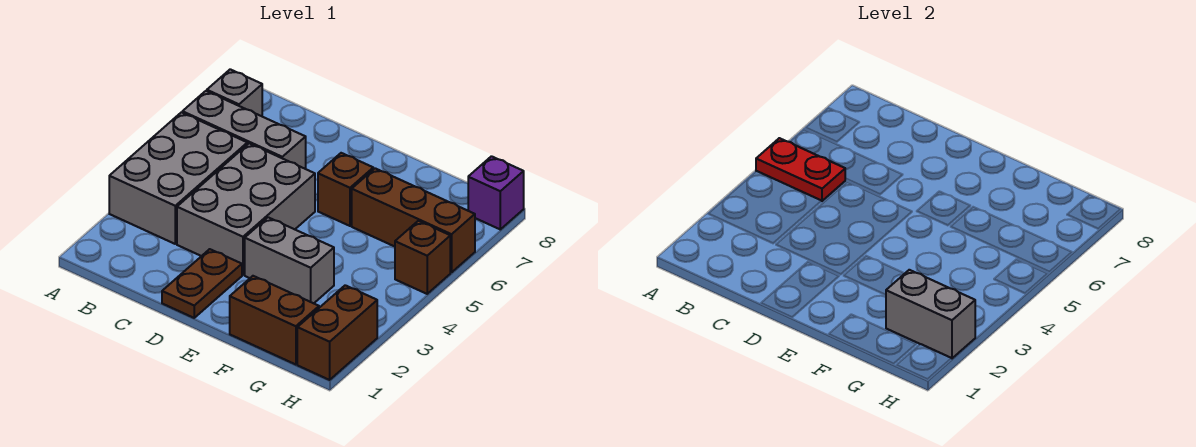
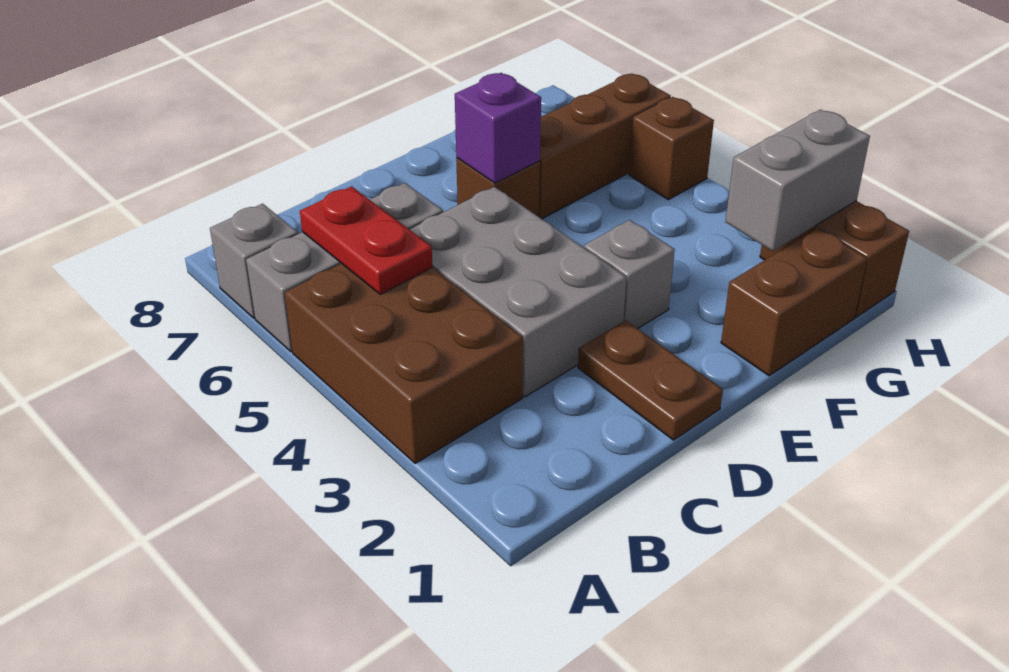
grey brick A3:B5 level 1 -> brown brick A3:B5 level 1
red plate A5:B5 level 2 -> red plate B5:B6 level 2
grey brick E3:F3 level 1 -> grey brick E3 level 1
purple brick H8 level 1 -> purple brick E6 level 2

